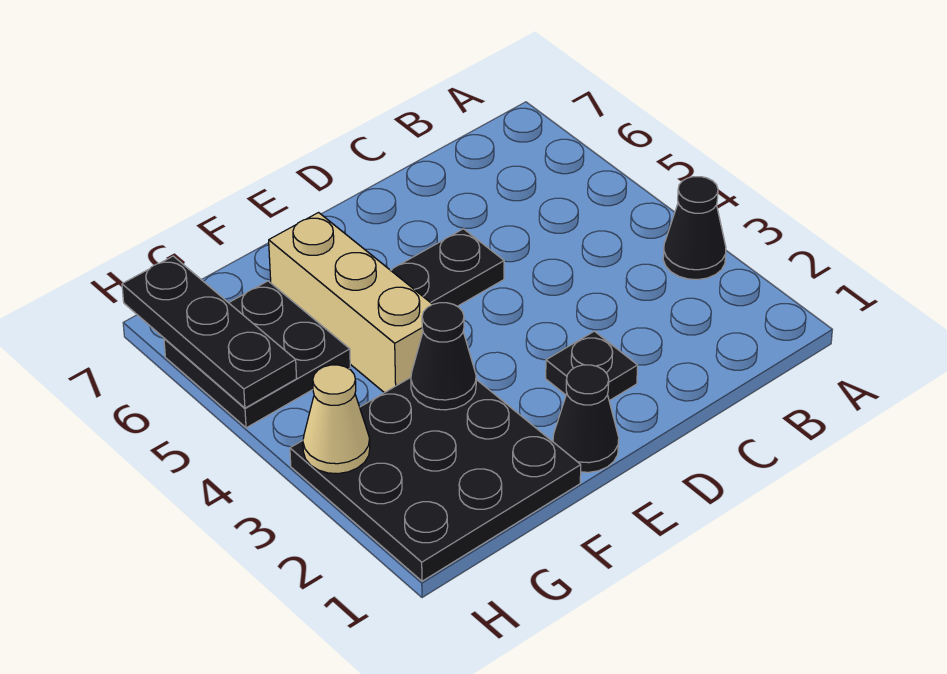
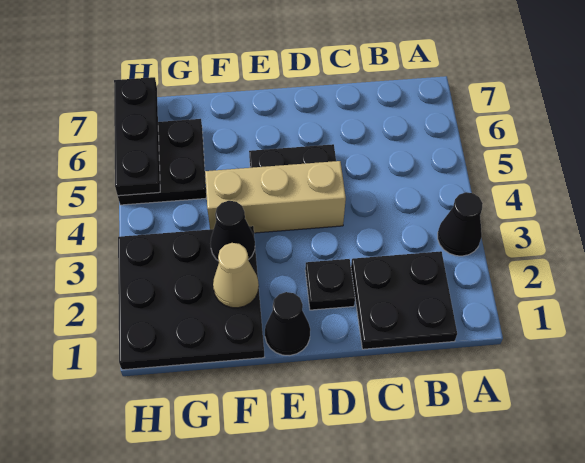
none -> black plate B1:C2 level 1
tan brick F4:F6 level 1 -> tan brick D4:F4 level 1
tan cone H3 level 2 -> tan cone F2 level 2

